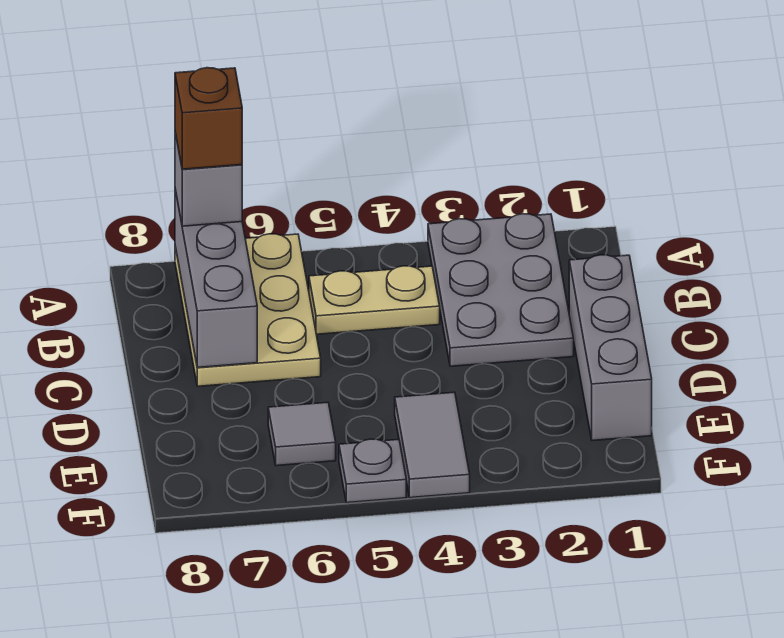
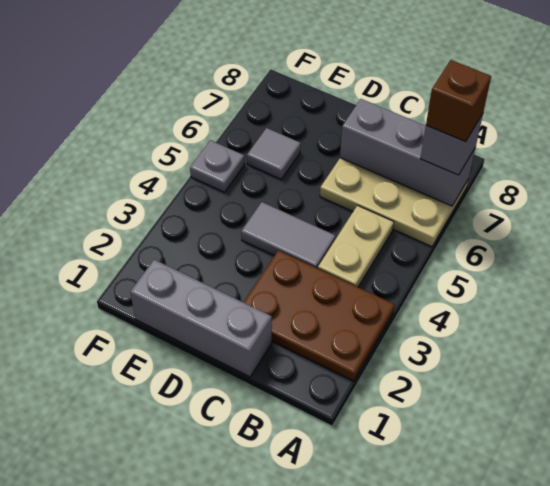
grey plate A2:C3 level 1 -> brown plate A2:C3 level 1
grey tile E4:F4 level 1 -> grey tile C4:D4 level 1

